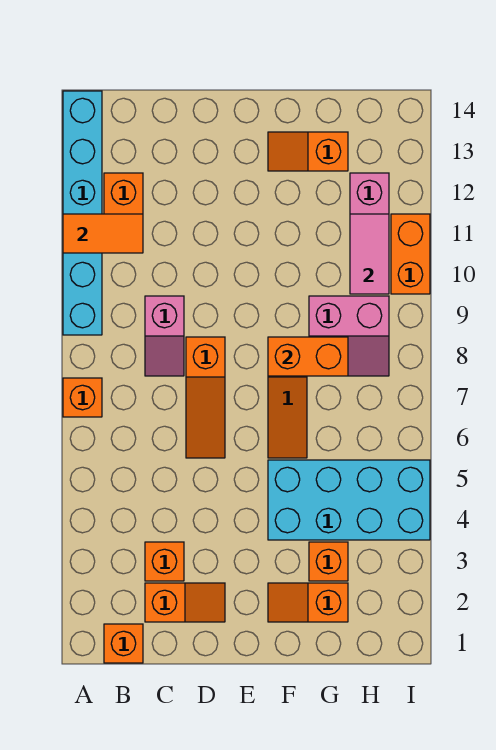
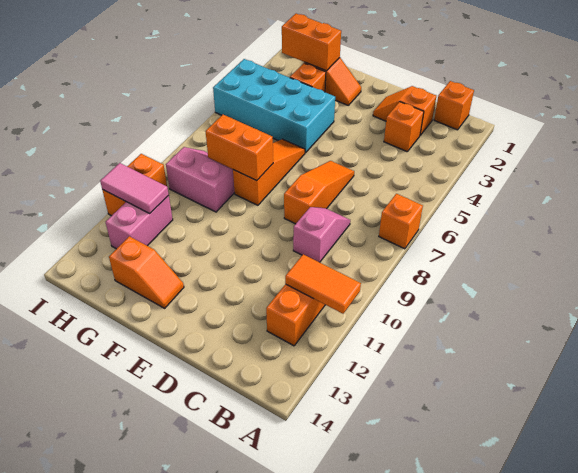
cyan brick A9:A14 level 1 -> none
none -> orange brick G2:H2 level 2
pink tile H10:H11 level 2 -> pink tile H11:I11 level 2

